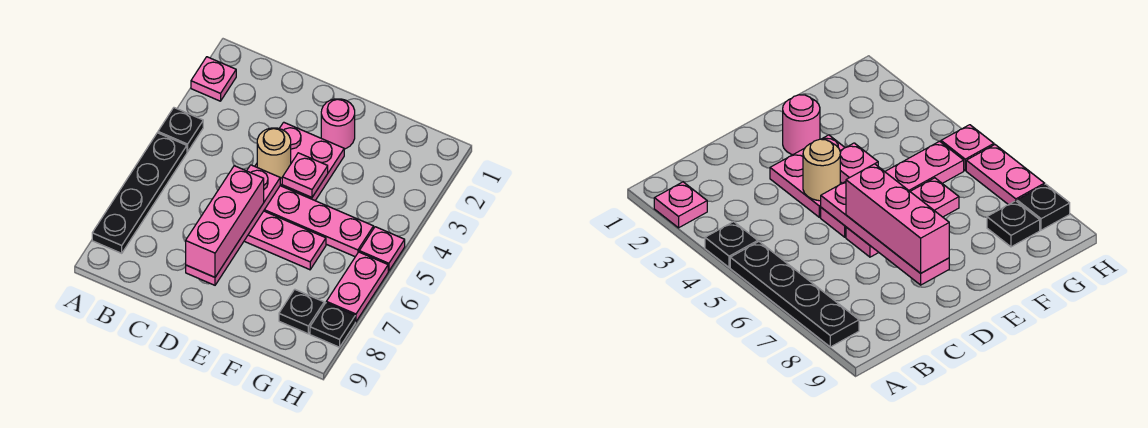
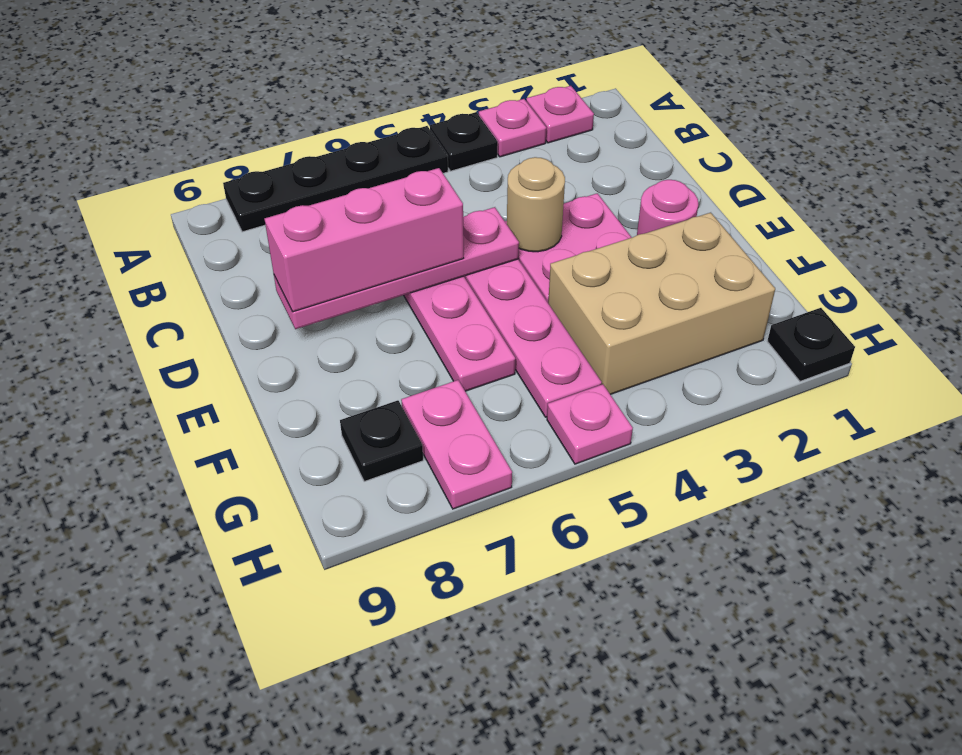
pink plate E4 level 2 -> pink plate A3 level 1
none -> tan brick F2:G4 level 1
pink plate H6:H7 level 1 -> pink plate G7:H7 level 1
black plate H8 level 1 -> black plate H1 level 1

